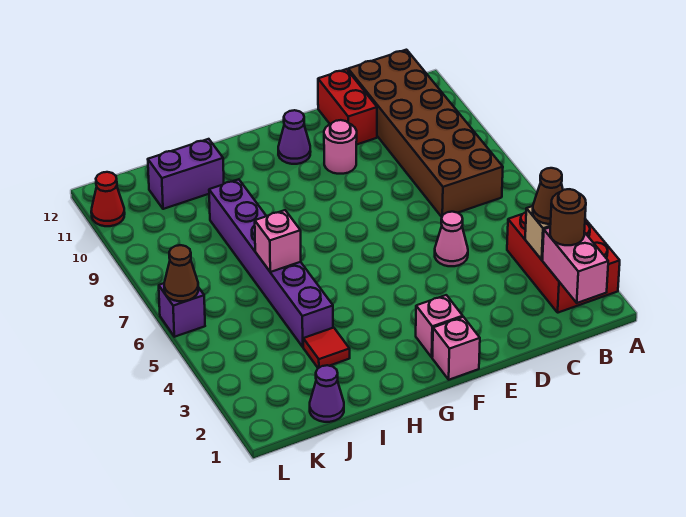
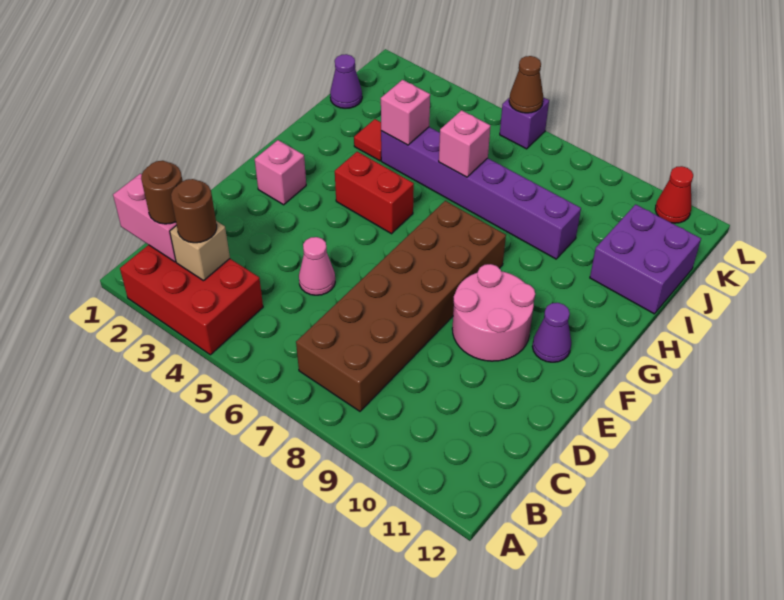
brown cone B3 level 3 -> brown round brick B3 level 3
brown brick B7:C12 level 1 -> brown brick B7:G8 level 1
red brick D11:D12 level 1 -> red brick G4:G5 level 1
pink round brick E10 level 1 -> pink round brick E9:F10 level 1
pink brick F1 level 1 -> pink brick I4 level 2
purple brick I11:J11 level 1 -> purple brick I11:J12 level 1

